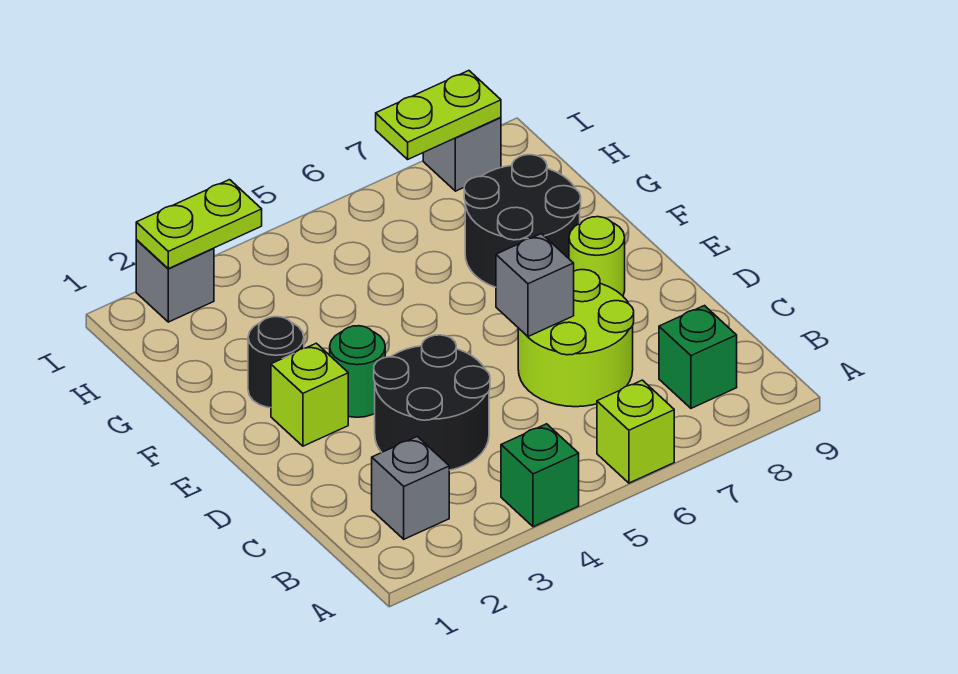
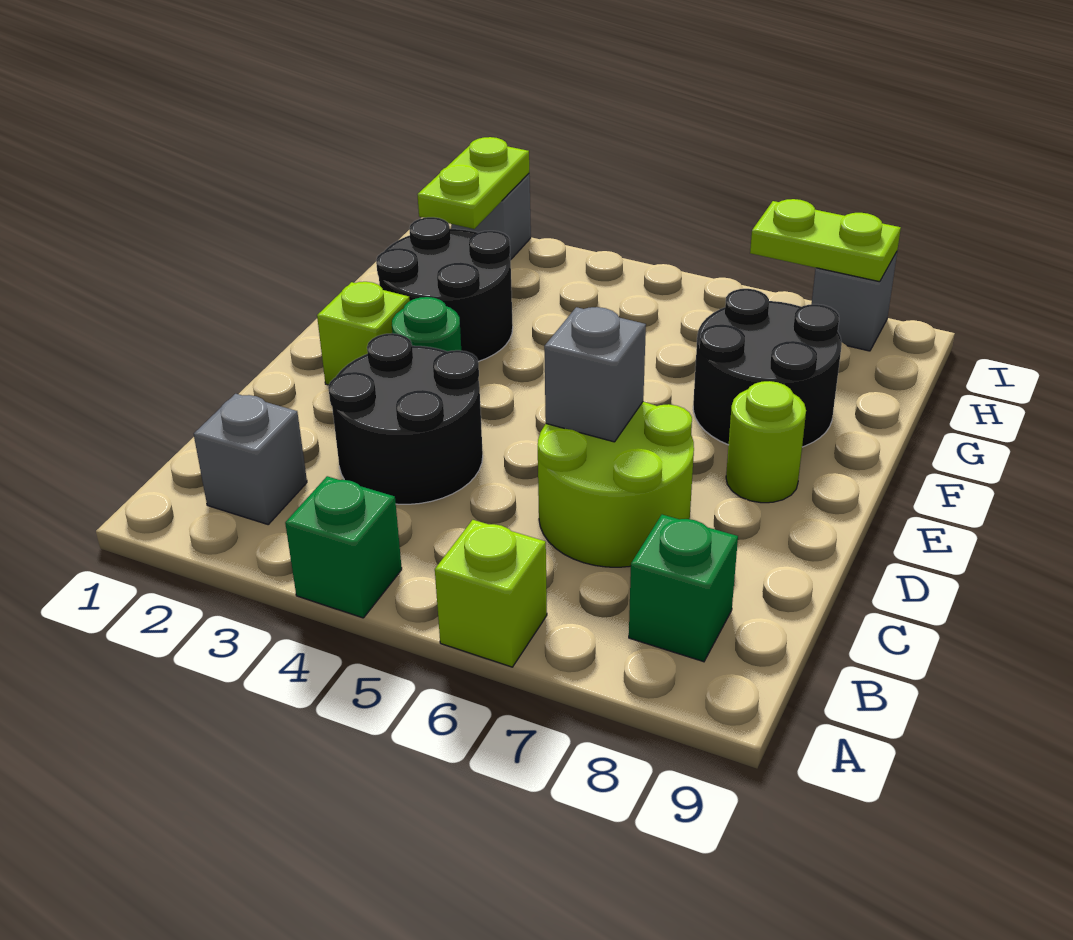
black round brick F2 level 1 -> black round brick F2:G3 level 1
lime plate I2:I3 level 2 -> lime plate H2:I2 level 2

